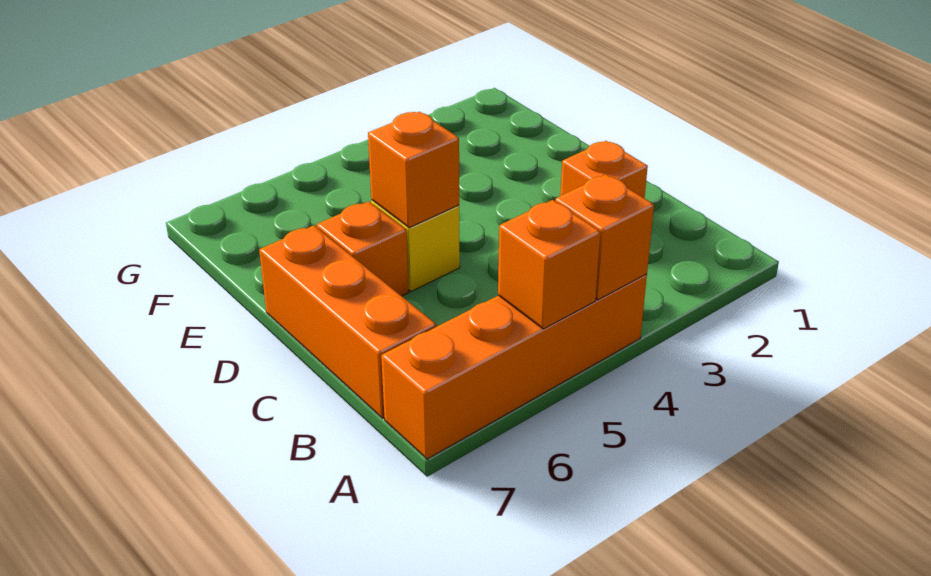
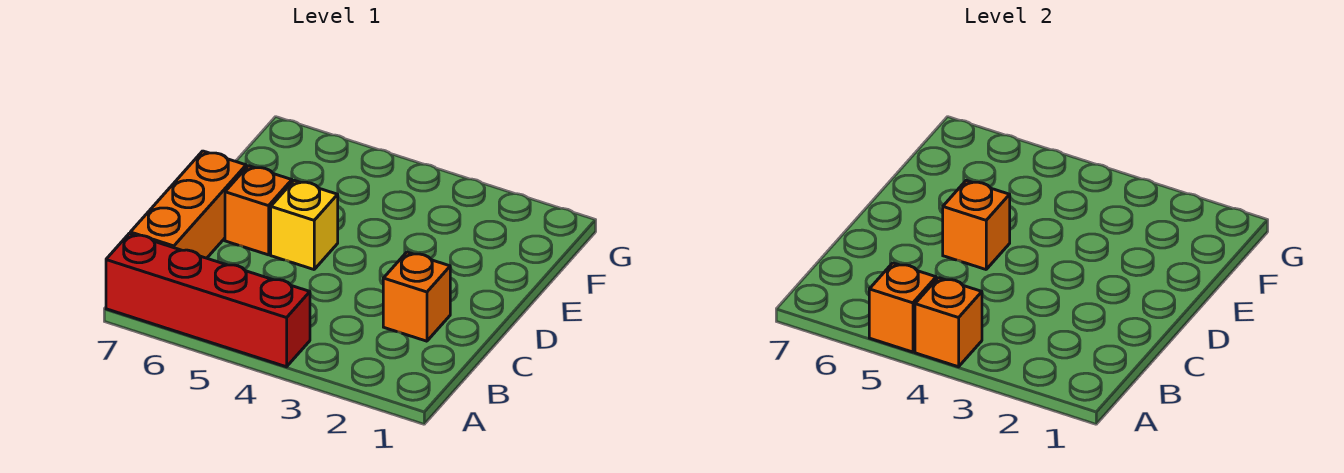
orange brick A4:A7 level 1 -> red brick A4:A7 level 1

